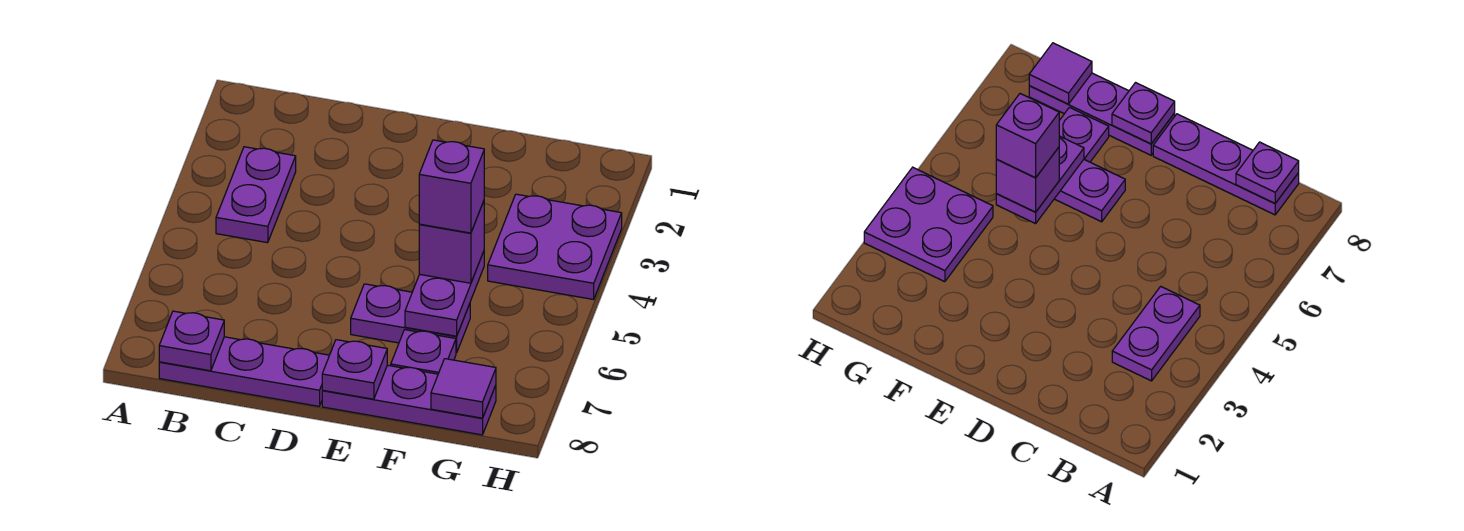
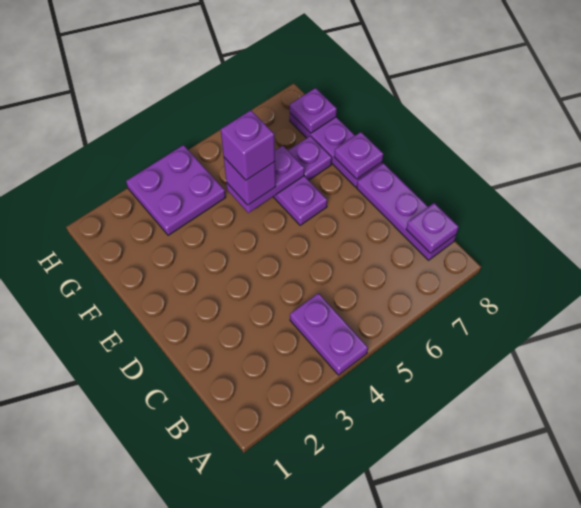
purple plate B3:B4 level 1 -> purple plate A4:B4 level 1
purple tile G8 level 2 -> purple plate G8 level 2

